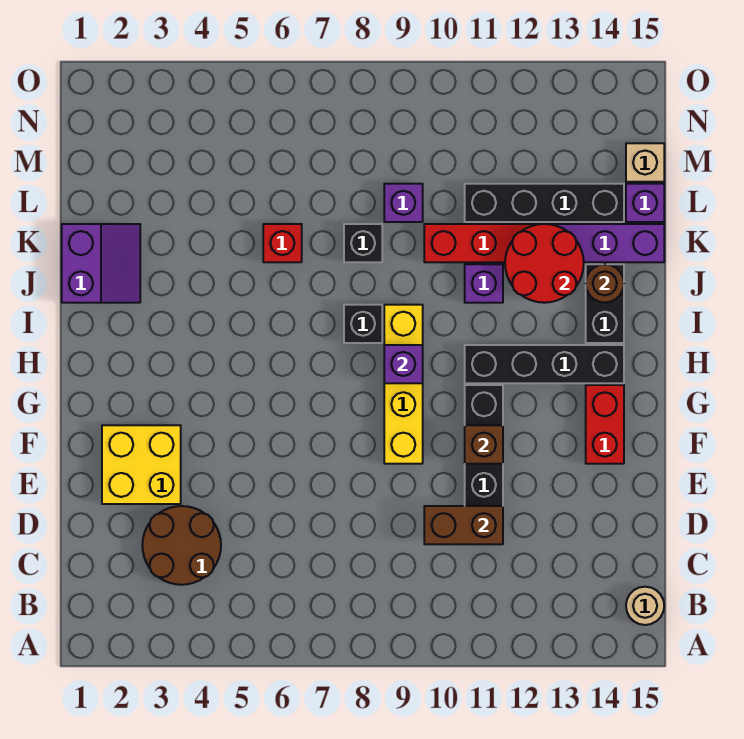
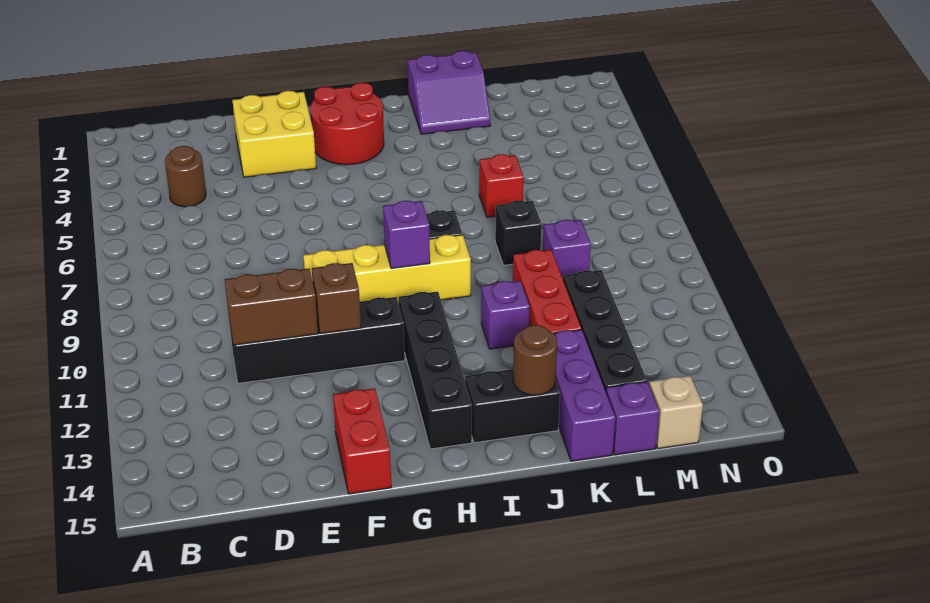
tan round brick B15 level 1 -> none
brown round brick C3:D4 level 1 -> brown round brick C4 level 1
brown brick D10:D11 level 2 -> brown brick D11:E11 level 2
red brick F14:G14 level 1 -> red brick F14:F15 level 1
red round brick J12:K13 level 2 -> red round brick G2:H3 level 1

